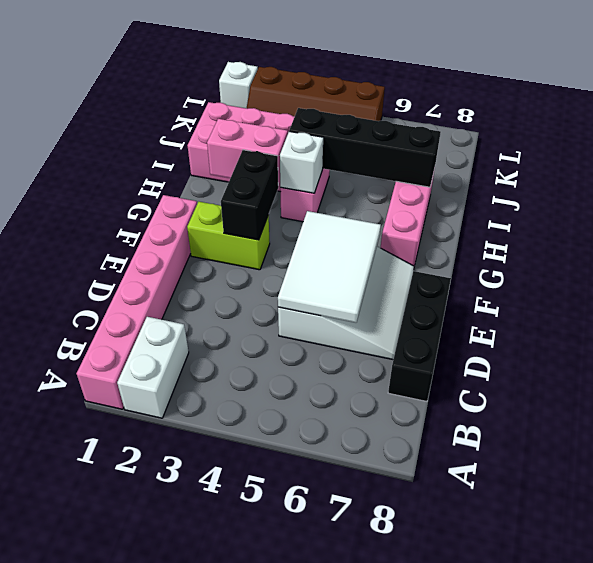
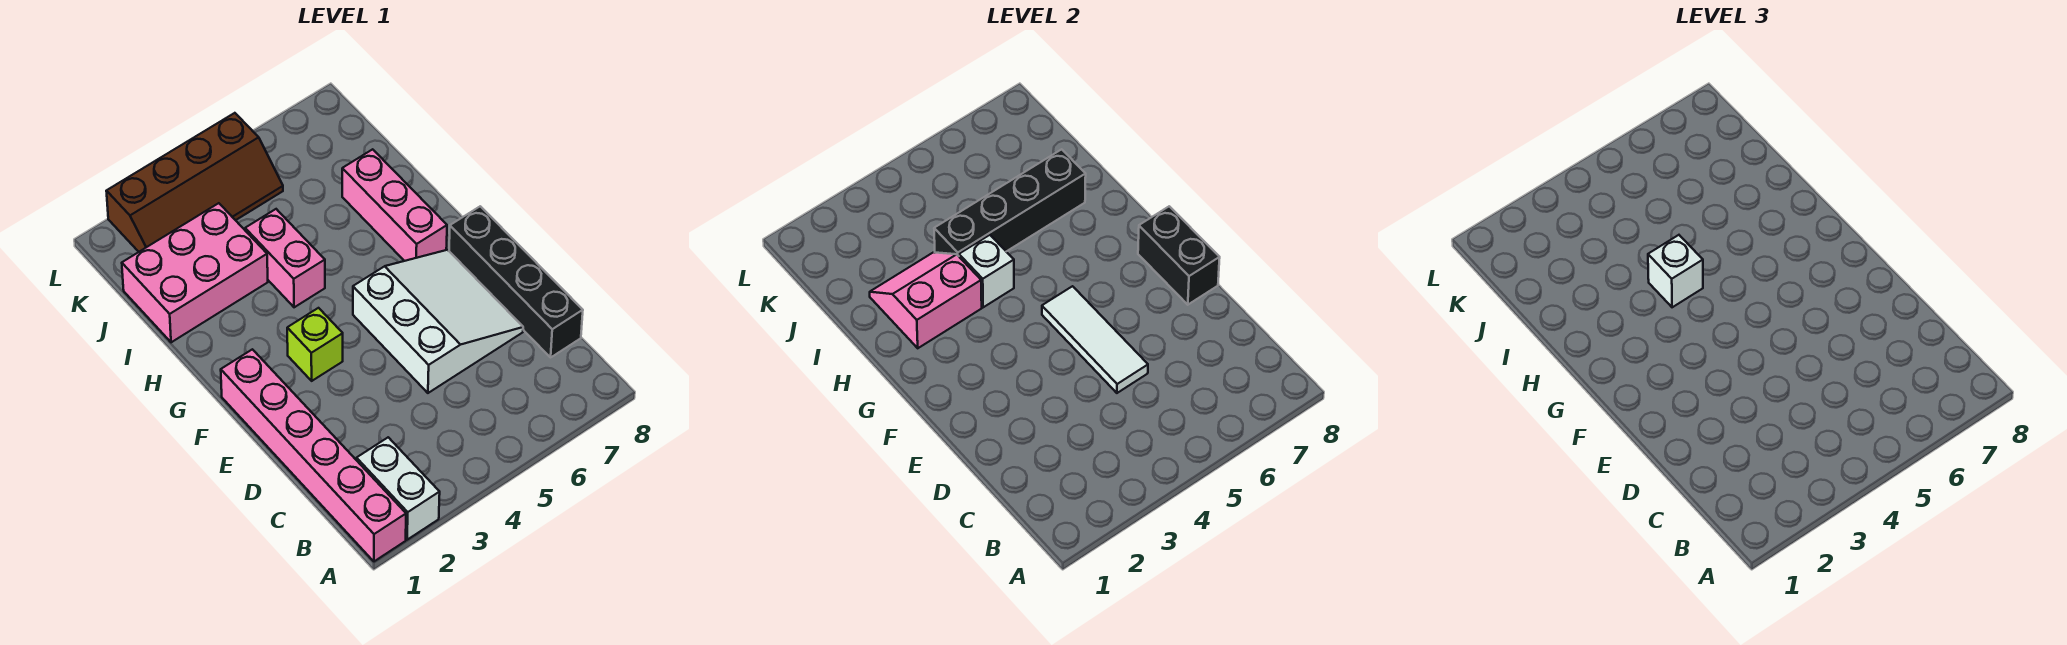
black brick C8:E8 level 1 -> black brick C8:F8 level 1
white tile D5:F6 level 2 -> white tile D5:F5 level 2
lime brick F2:F3 level 1 -> lime brick F3 level 1
black brick F3:G3 level 2 -> black brick E8:F8 level 2
white brick L1 level 1 -> white brick H4 level 3

